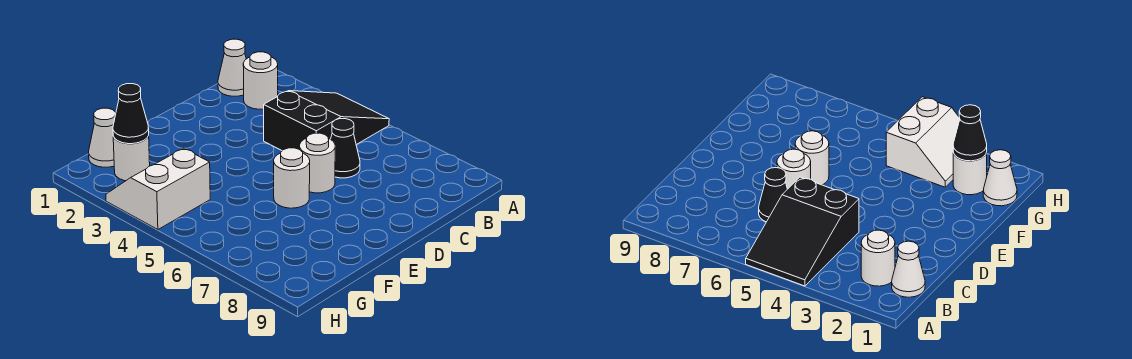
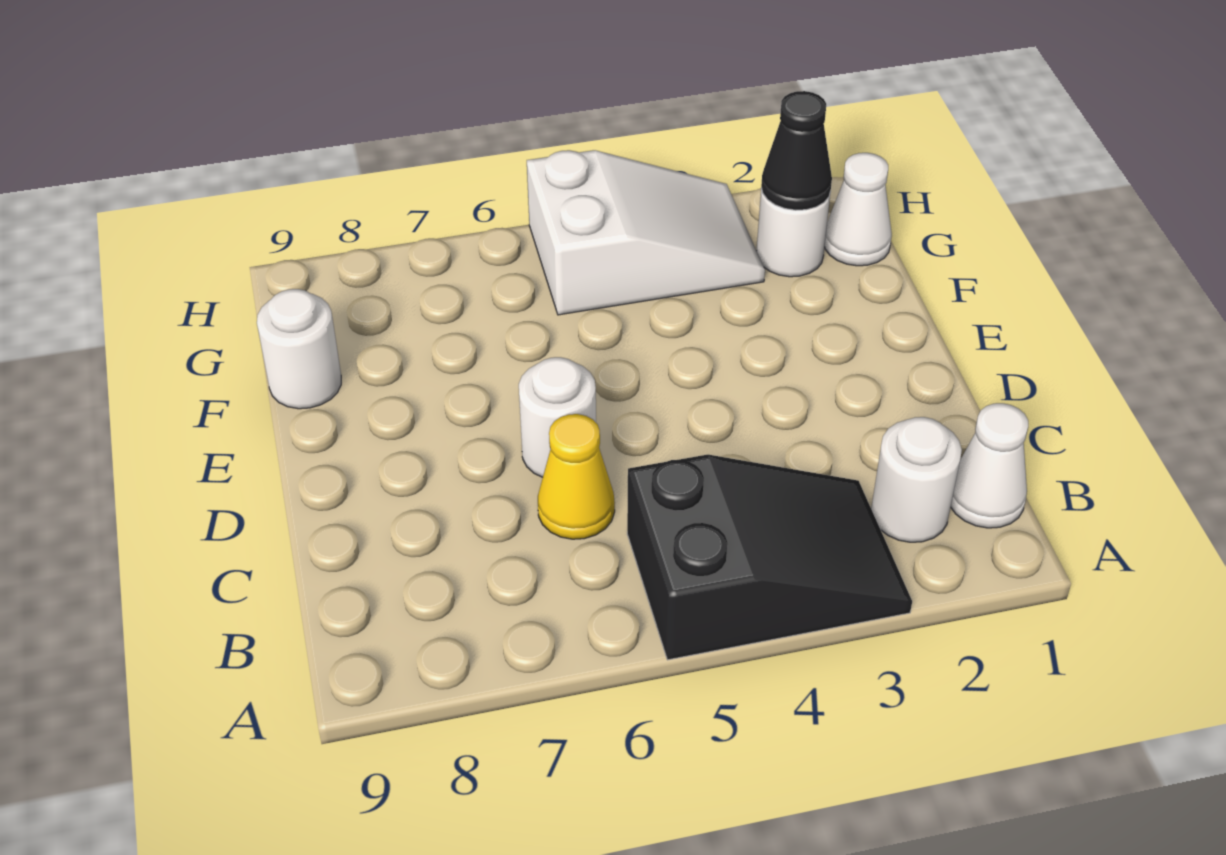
black slope A4:C5 level 1 top C -> black slope A3:B5 level 1 top 5
black cone C6 level 1 -> yellow cone C6 level 1
white round brick E6 level 1 -> white round brick F9 level 1
white slope G3:H4 level 1 top 4 -> white slope G3:H5 level 1 top 5

